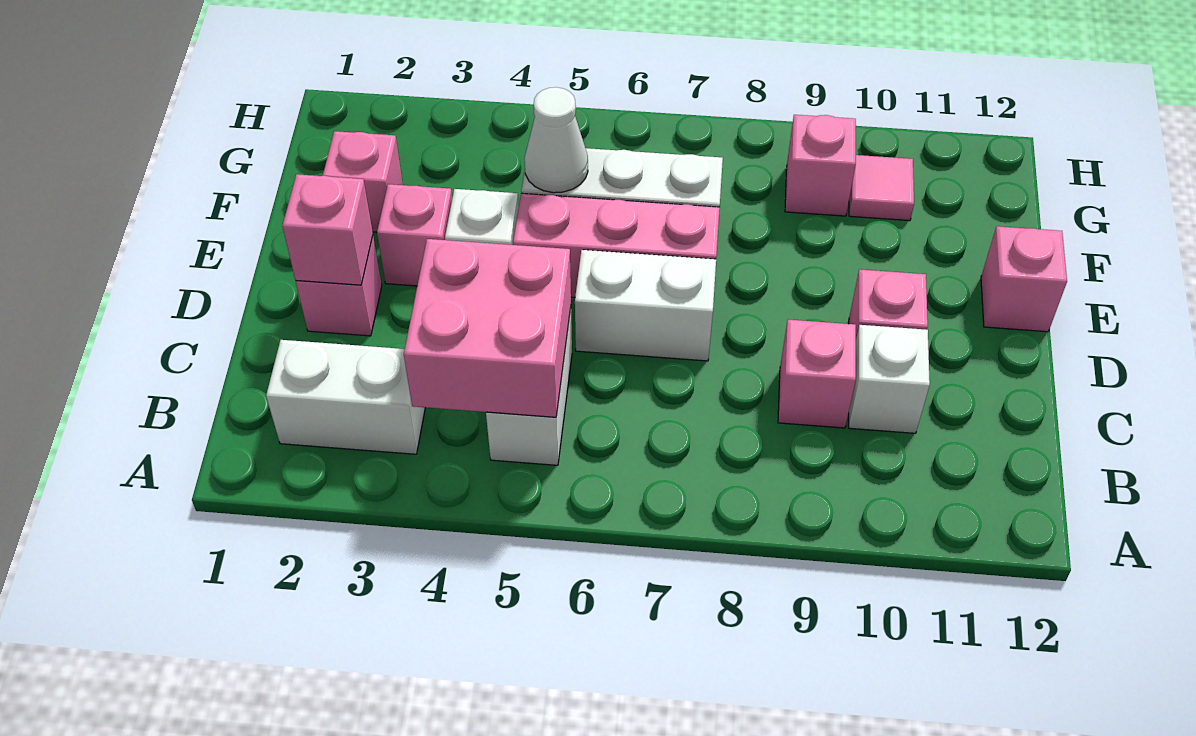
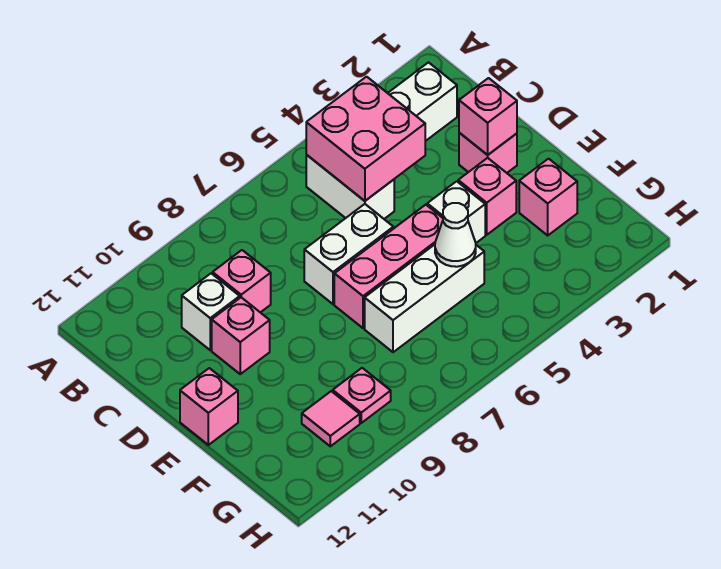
pink brick G9 level 1 -> pink plate G9 level 1

